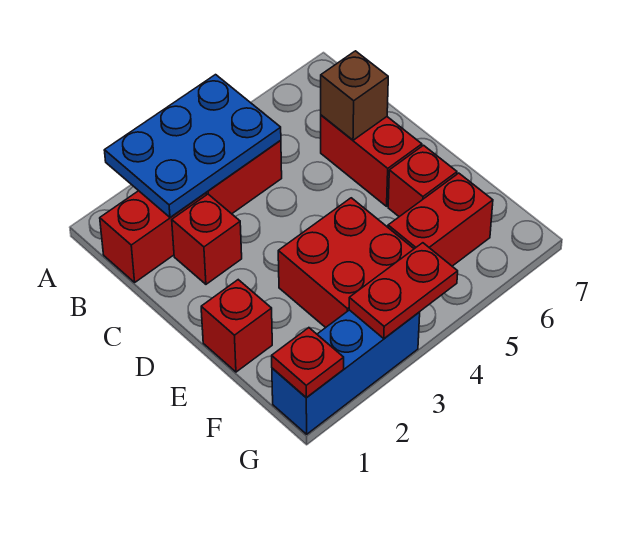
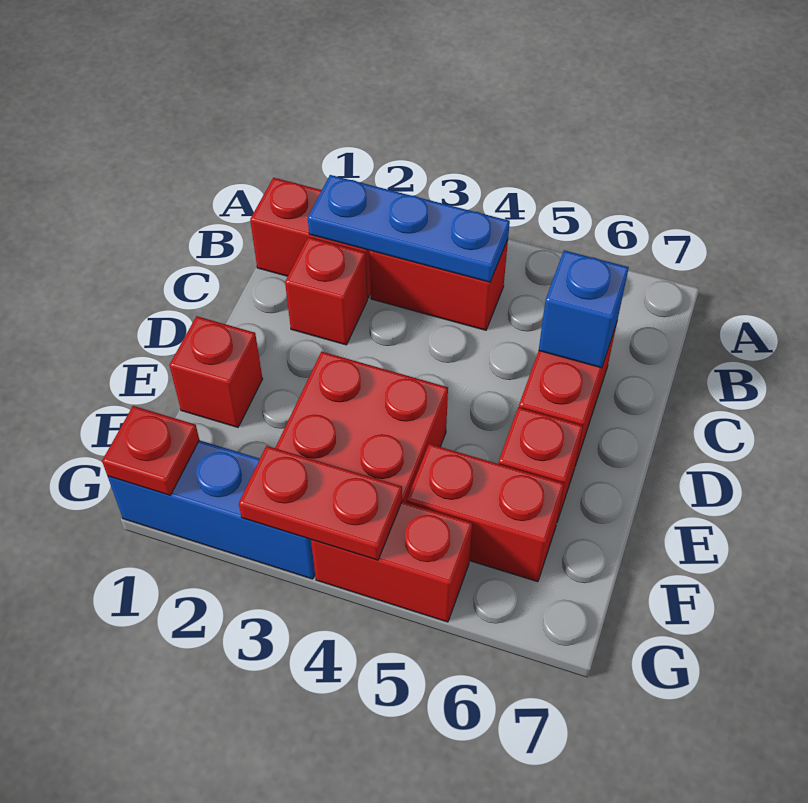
blue plate A2:B4 level 2 -> blue plate B2:B4 level 2
brown brick C6 level 2 -> blue brick C6 level 2
none -> red brick G4:G5 level 1

